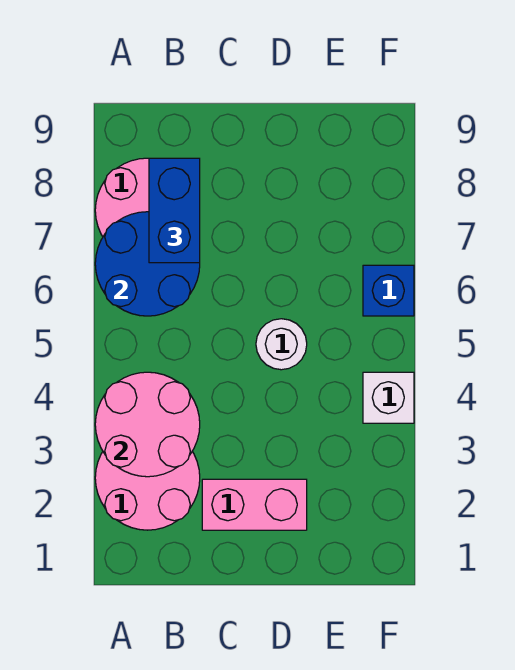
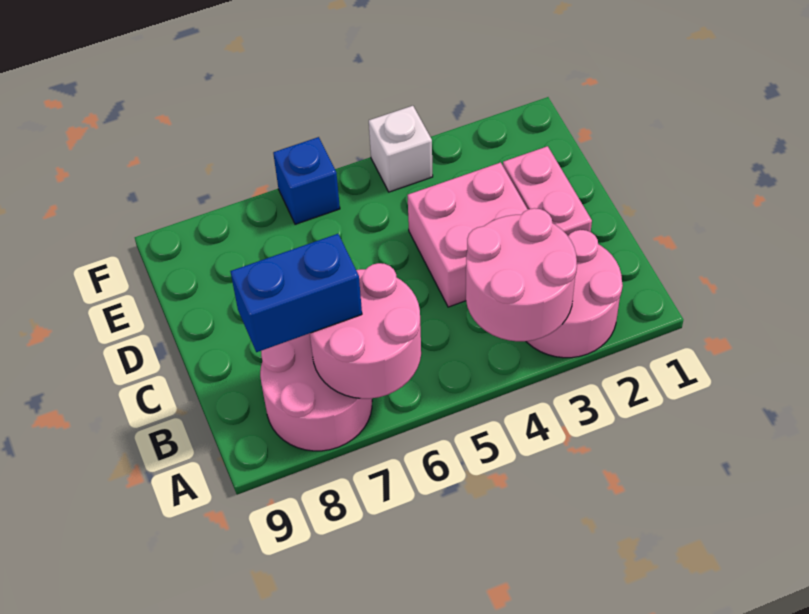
blue round brick A6:B7 level 2 -> pink round brick A6:B7 level 2
none -> pink brick C3:D4 level 1
white round brick D5 level 1 -> none

